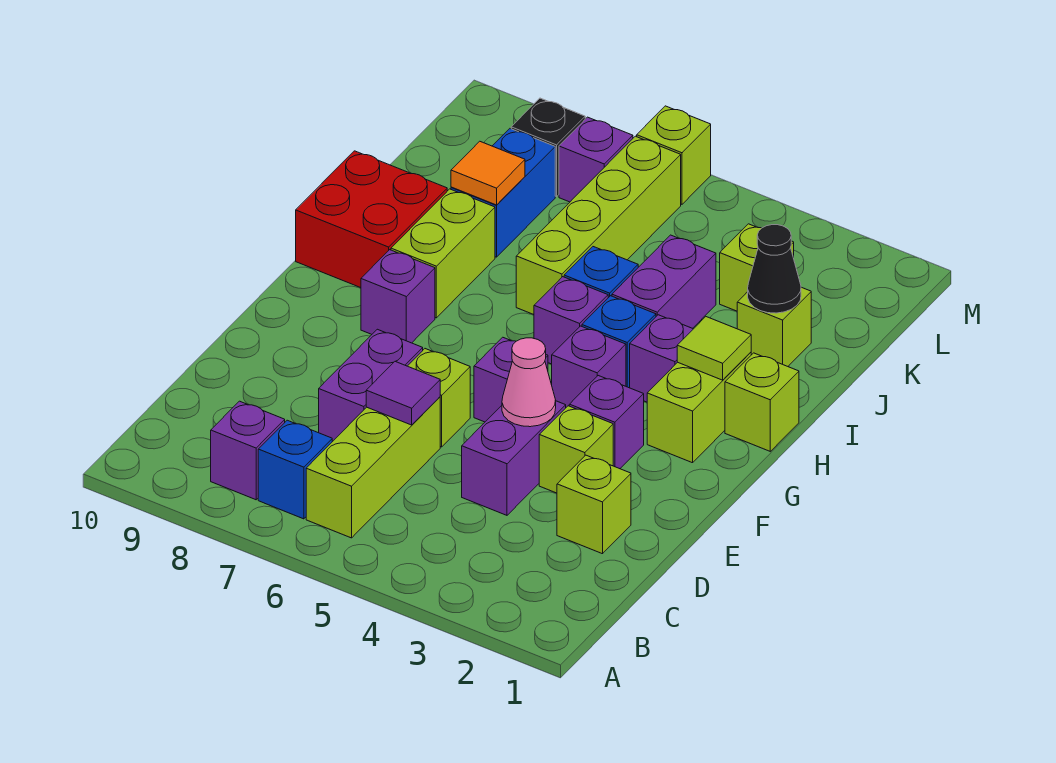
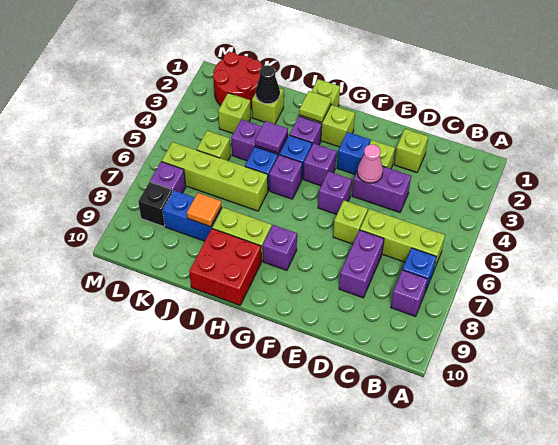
purple tile D6 level 2 -> purple tile I4 level 2
purple brick D7:E7 level 1 -> purple brick D7:D8 level 1
purple brick F3 level 1 -> blue brick F3 level 1
none -> red round brick K1:L2 level 1
lime brick M6 level 1 -> lime brick K5 level 1

